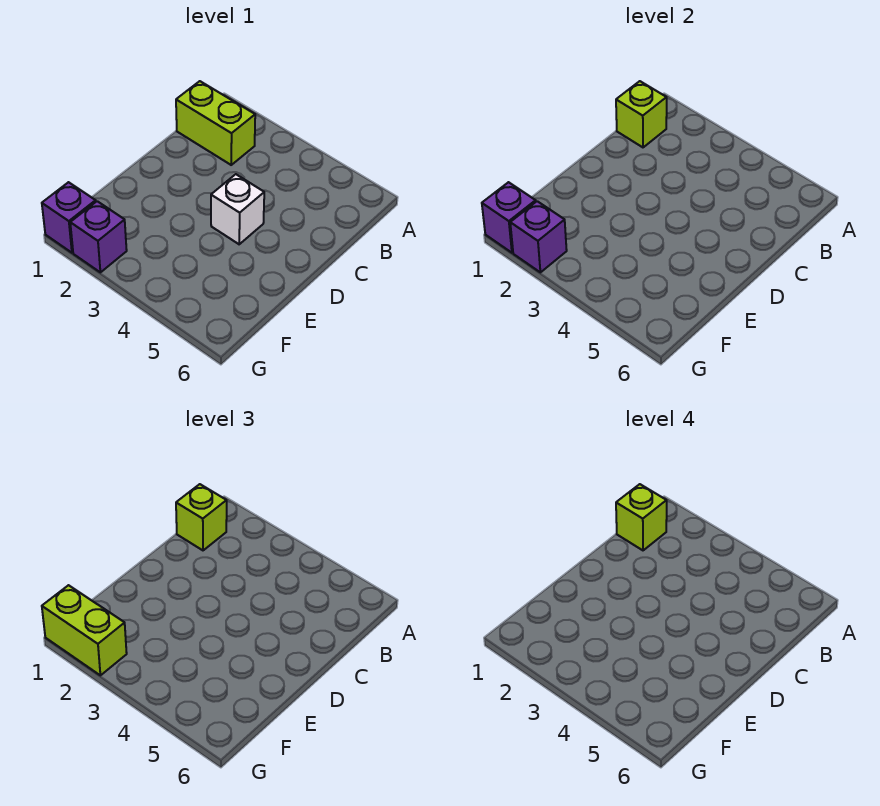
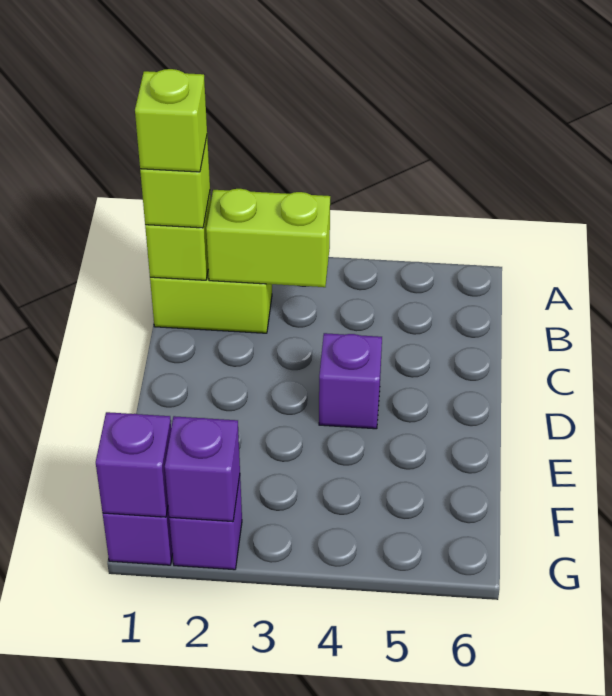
white brick D4 level 1 -> purple brick D4 level 1
lime brick G1:G2 level 3 -> lime brick B2:B3 level 2

